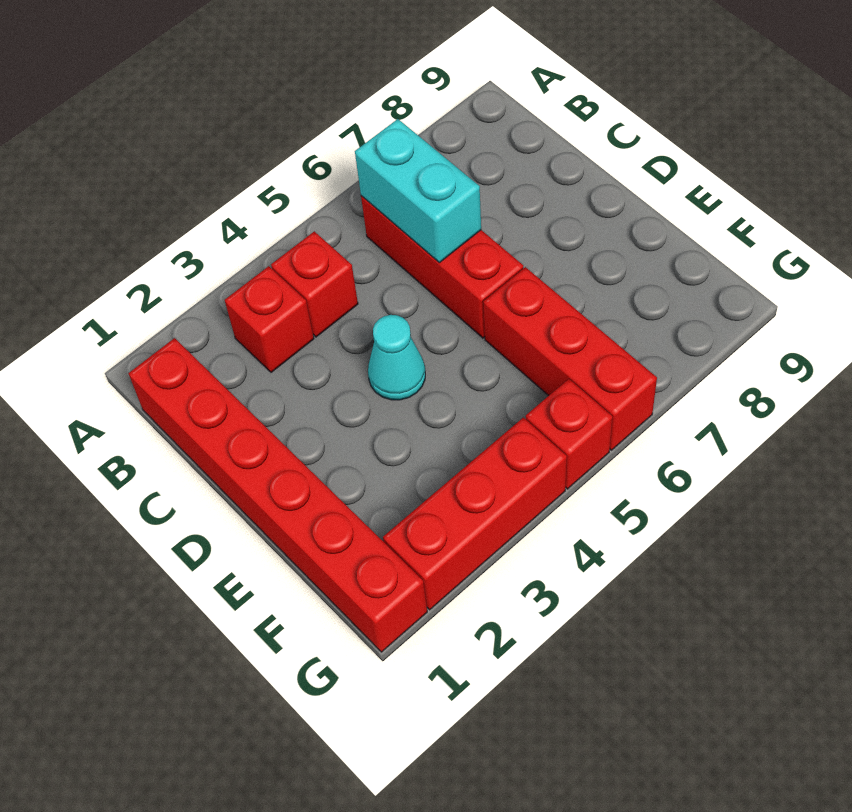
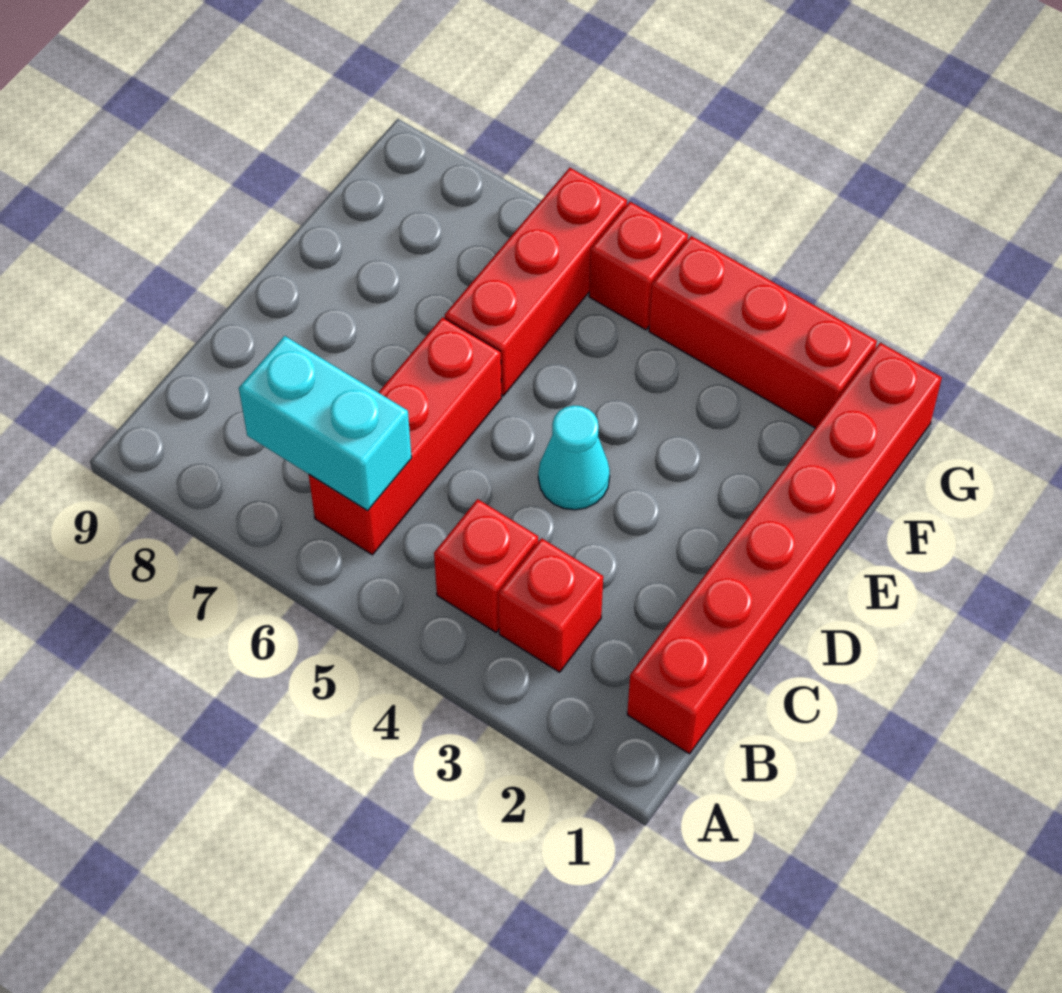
cyan brick B6:C6 level 2 -> cyan brick B6:B7 level 2

